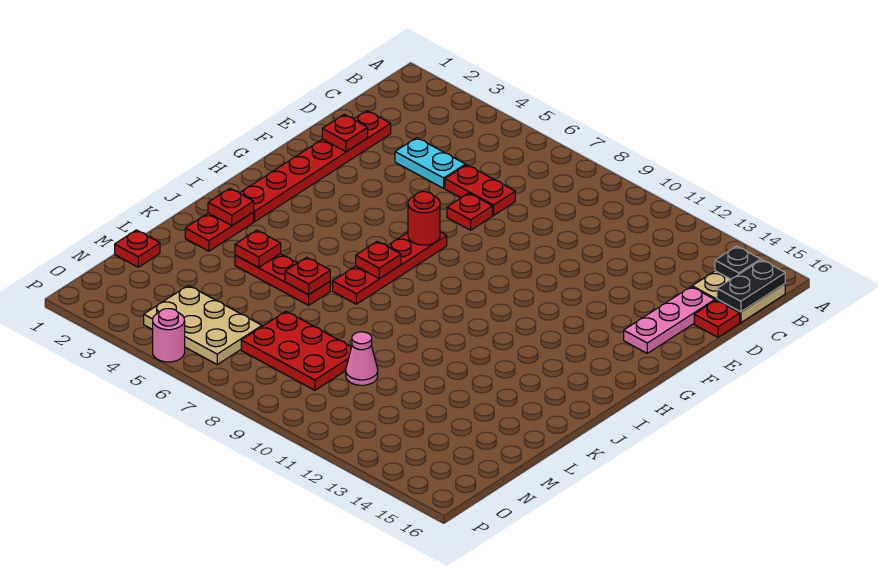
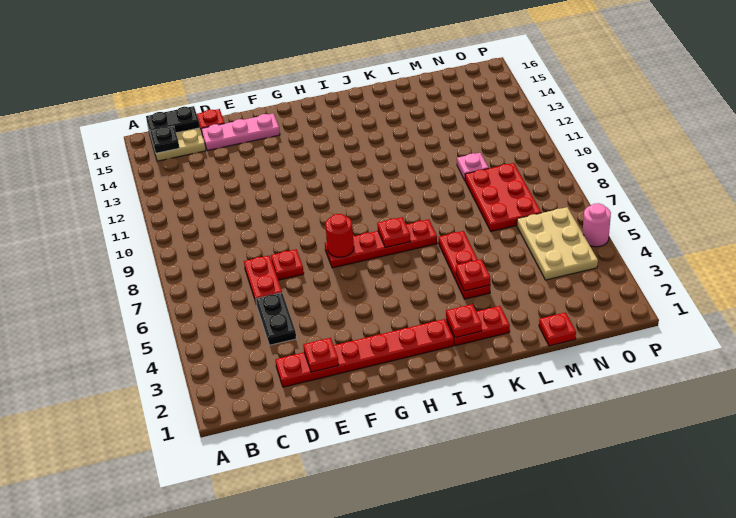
cyan plate D4:D5 level 1 -> black plate D4:D5 level 1
red plate K6 level 2 -> none
pink cone M10 level 1 -> pink plate M10 level 1

